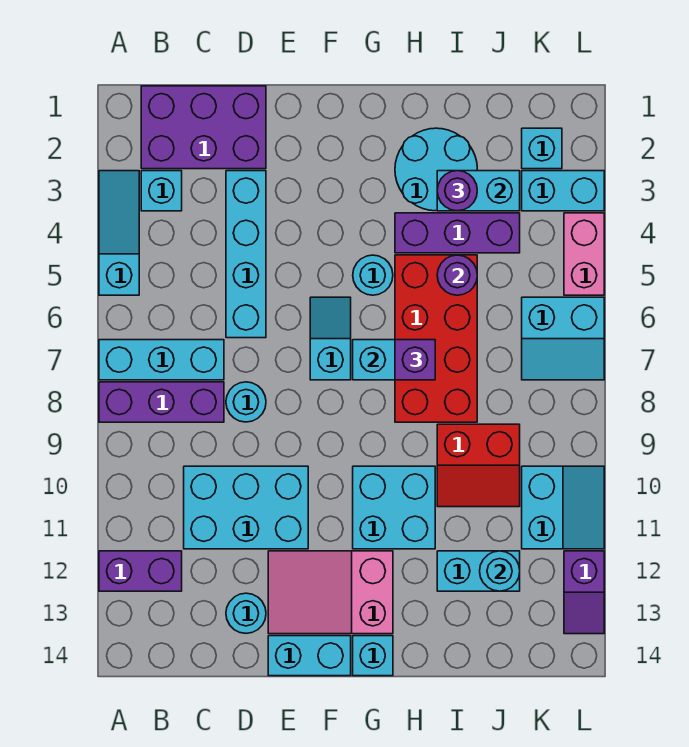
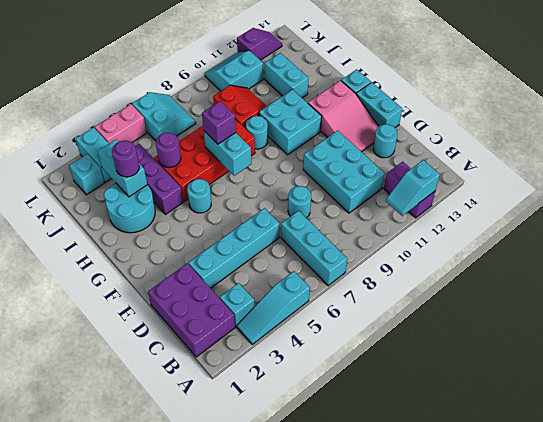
purple brick A8:C8 level 1 -> none
cyan slope F6:F7 level 1 top 7 -> cyan slope A11:A12 level 2 top 12
cyan round brick J12 level 2 -> cyan round brick H9 level 1

